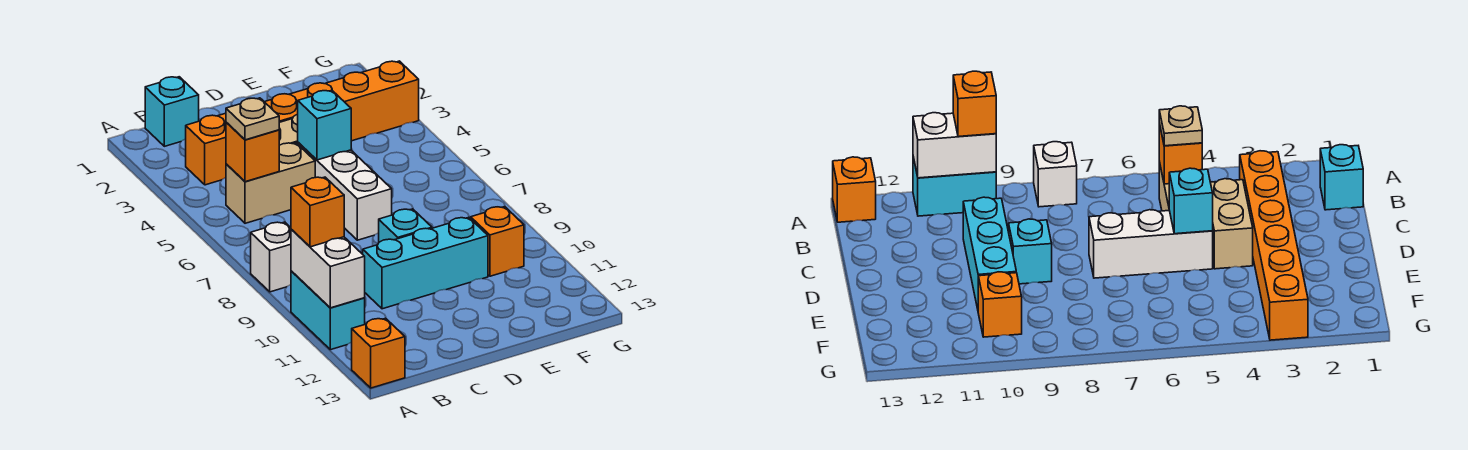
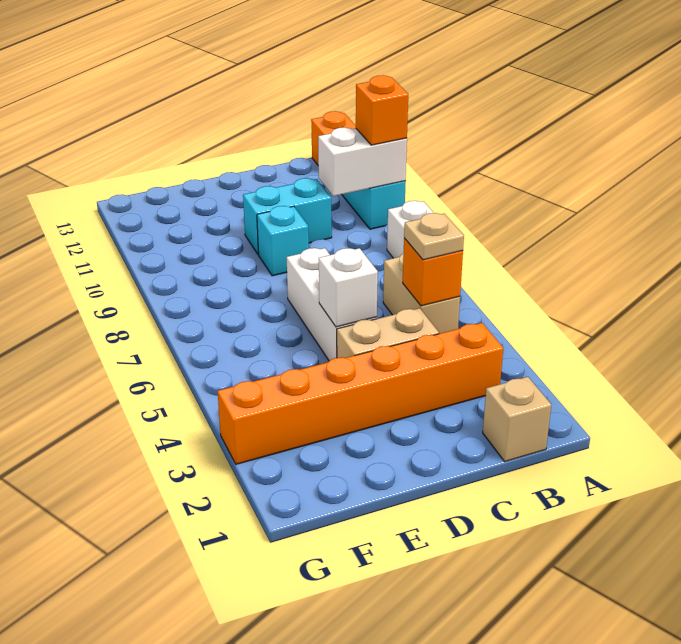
white brick A10:A11 level 2 -> white brick A10:B10 level 2
cyan brick B1 level 1 -> tan brick B1 level 1
tan brick B5:C5 level 1 -> tan brick B5:B6 level 1
cyan brick C10:E10 level 1 -> cyan brick C10:D10 level 1
cyan brick D5 level 2 -> white brick D5 level 2
orange brick F10 level 1 -> none

